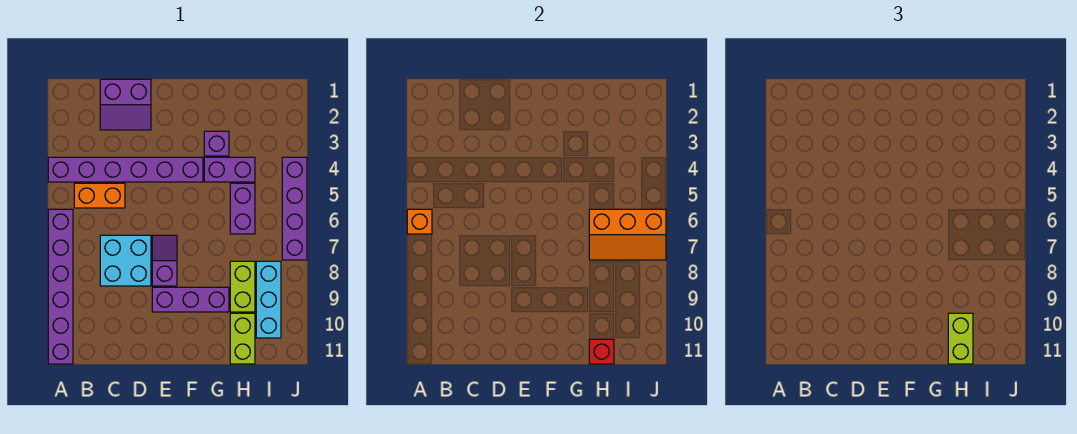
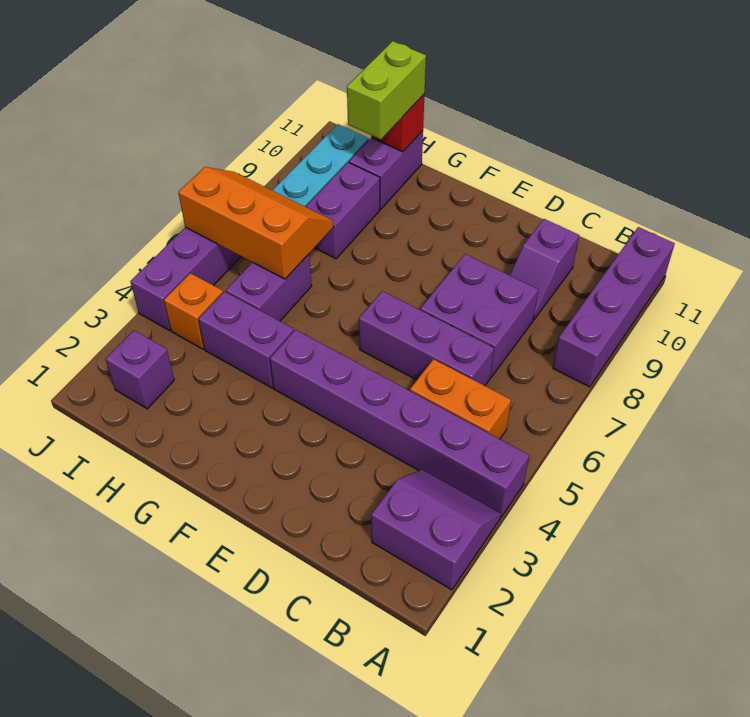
purple brick A6:A11 level 1 -> purple brick A8:A11 level 1
orange brick A6 level 2 -> orange brick I4 level 1
purple slope C1:D2 level 1 top 1 -> purple slope A2:B3 level 1 top 2
cyan brick C7:D8 level 1 -> purple brick C7:D8 level 1
purple slope E7:E8 level 1 top 8 -> purple slope C9:C10 level 1 top 10
purple brick E9:G9 level 1 -> purple brick C6:E6 level 1
purple brick G3 level 1 -> purple brick I2 level 1
lime brick H8:H9 level 1 -> purple brick H8:H9 level 1
lime brick H10:H11 level 1 -> purple brick H10:H11 level 1

